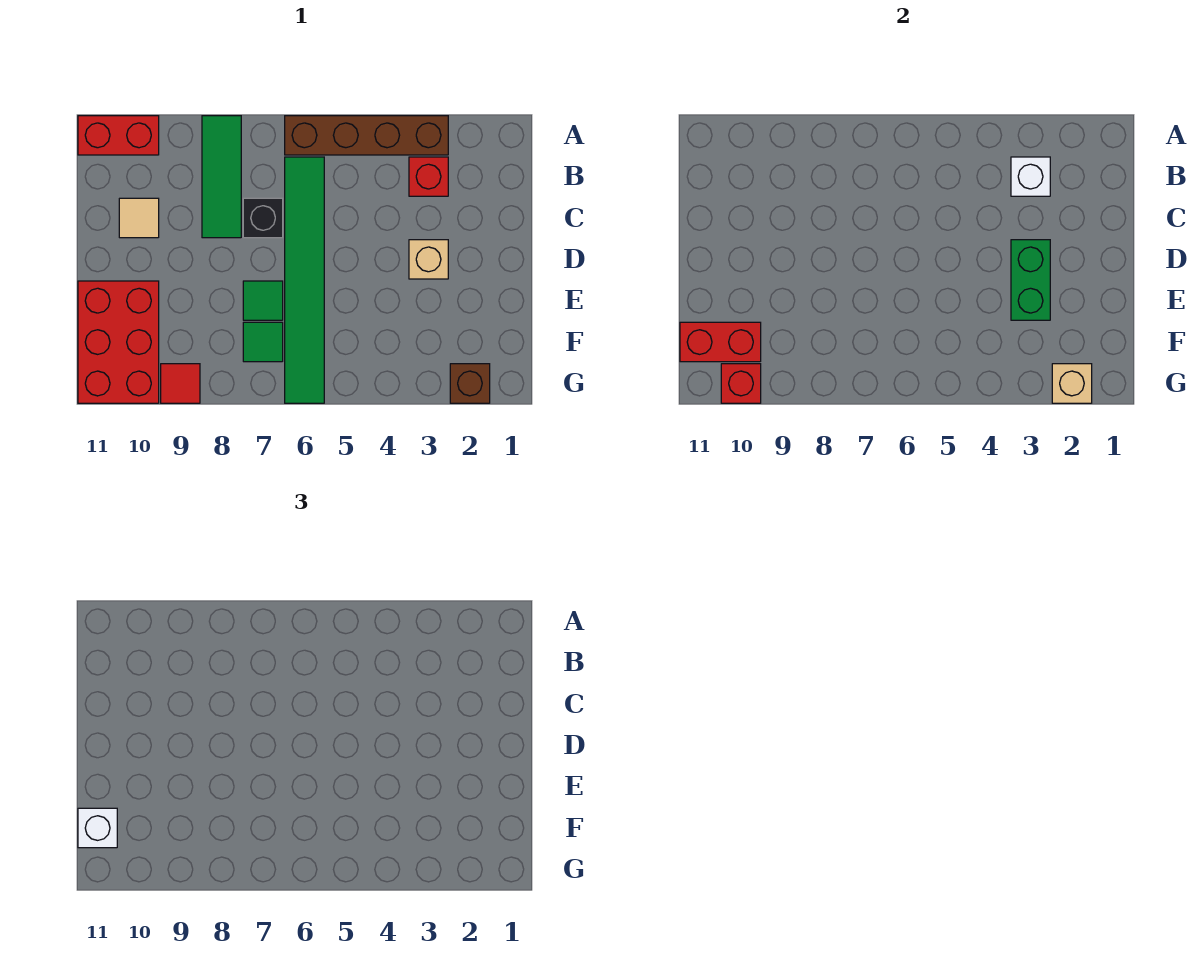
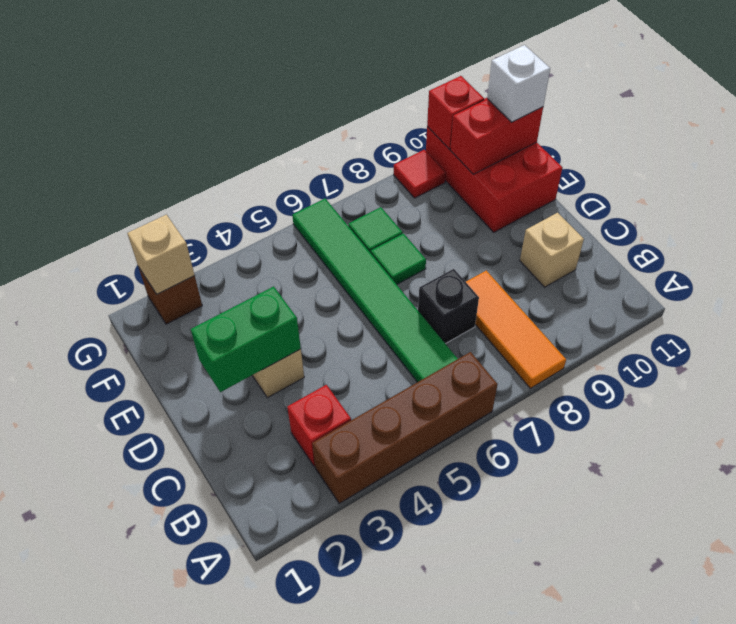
green tile A8:C8 level 1 -> orange tile A8:C8 level 1
red brick A10:A11 level 1 -> none
white brick B3 level 2 -> none
tan tile C10 level 1 -> tan brick C10 level 1
green brick D3:E3 level 2 -> green brick D2:D3 level 2

